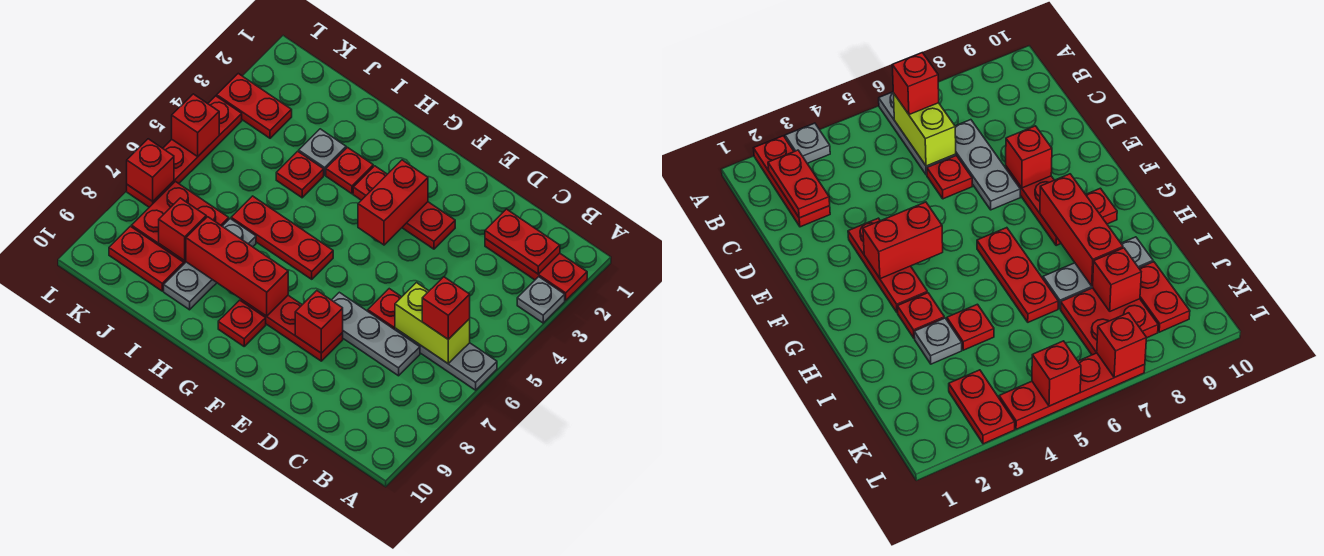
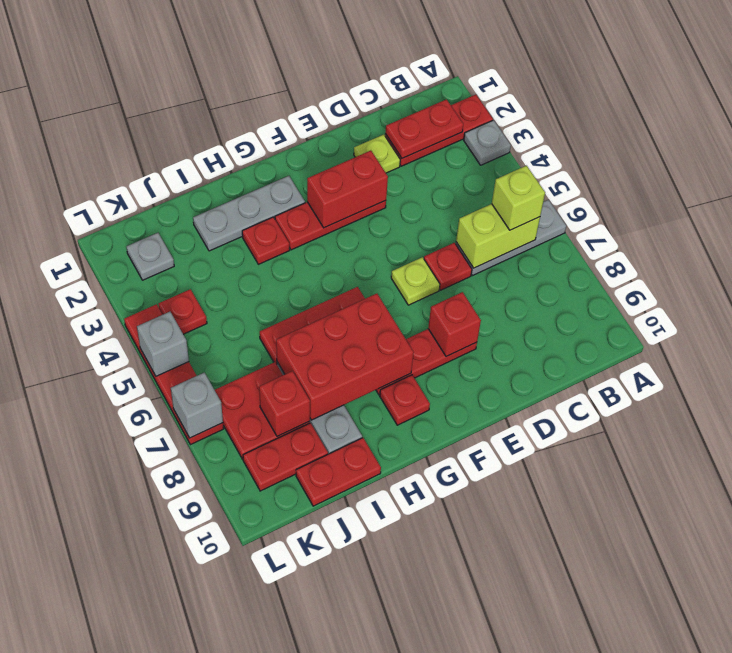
red brick B6 level 3 -> lime brick B6 level 3
grey plate C7:E7 level 1 -> grey plate G2:I2 level 1
none -> lime plate D2 level 1
none -> lime plate E6 level 1
red brick F3:F4 level 2 -> red brick E3:F3 level 2
red brick G8:I8 level 2 -> red brick G7:I8 level 2
grey plate I3 level 1 -> grey plate K2 level 1
red plate I4 level 1 -> red plate K4 level 1
red plate K3:L3 level 1 -> red plate I10:J10 level 1
red brick L5 level 2 -> grey brick L5 level 2
red brick L7 level 2 -> grey brick L7 level 2

